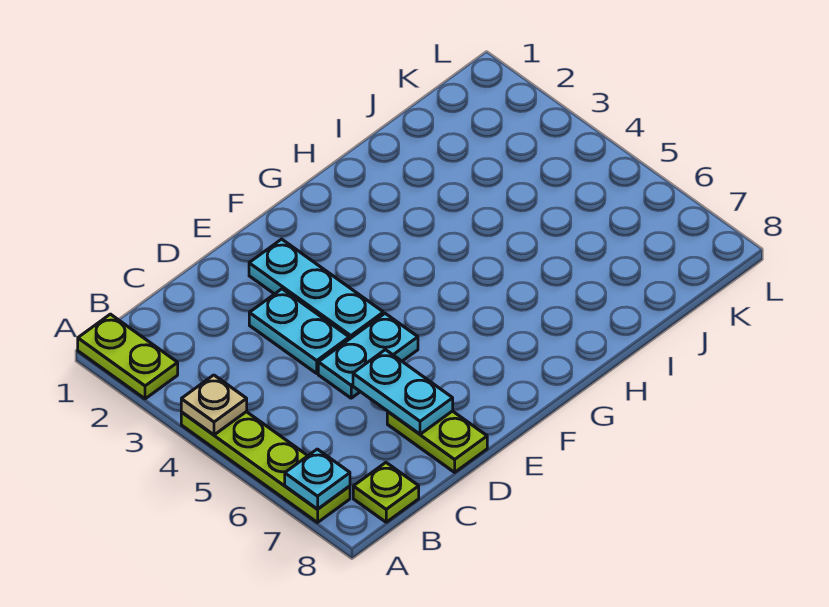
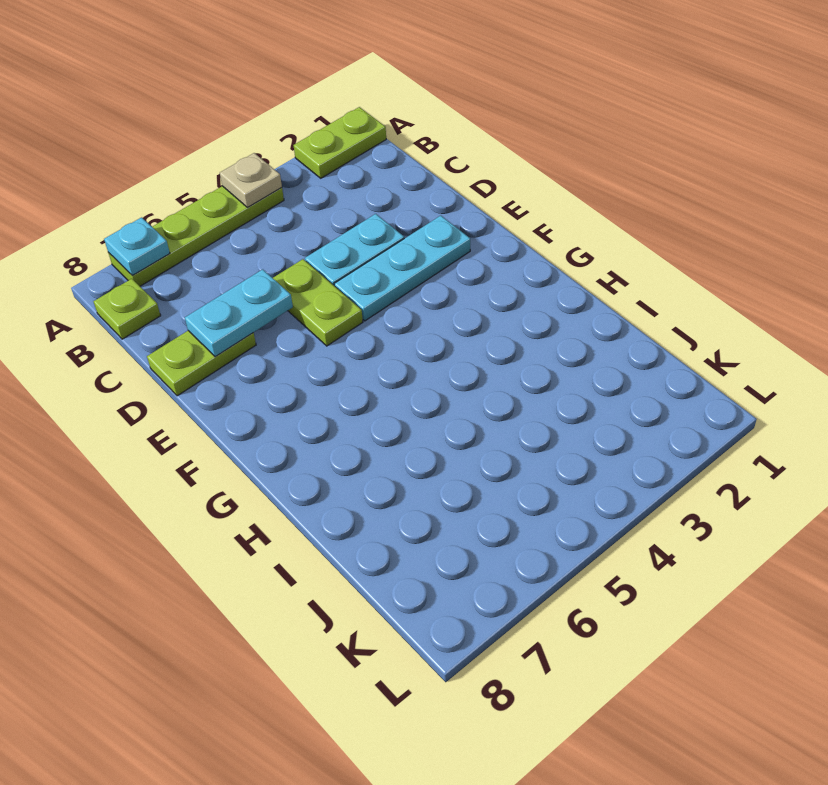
cyan plate D5:E5 level 1 -> lime plate D5:E5 level 1

